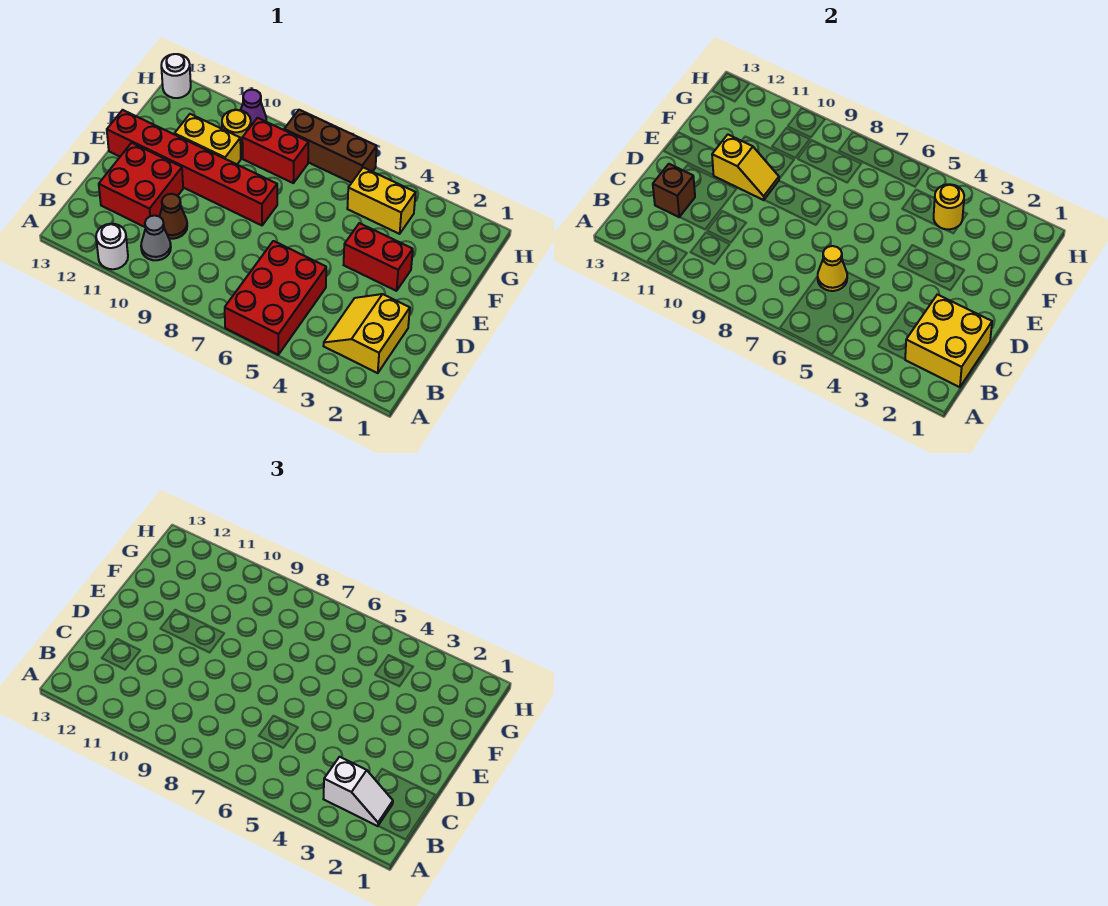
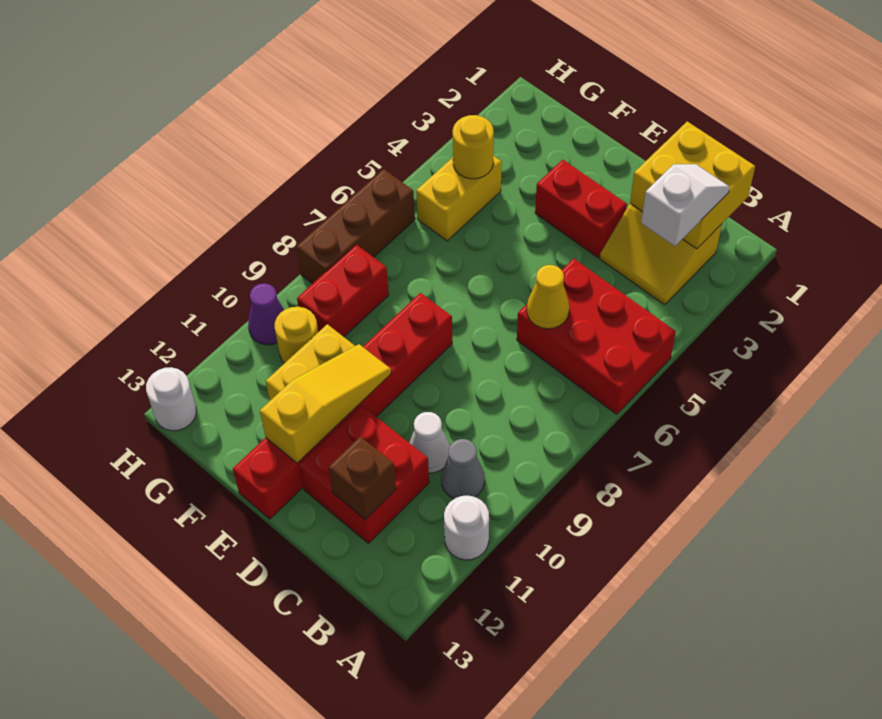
brown cone C10 level 1 -> white cone C10 level 1
red brick E3:E4 level 1 -> red brick D3:E3 level 1
yellow slope E10:E11 level 2 top 11 -> yellow slope E10:E12 level 2 top 12

